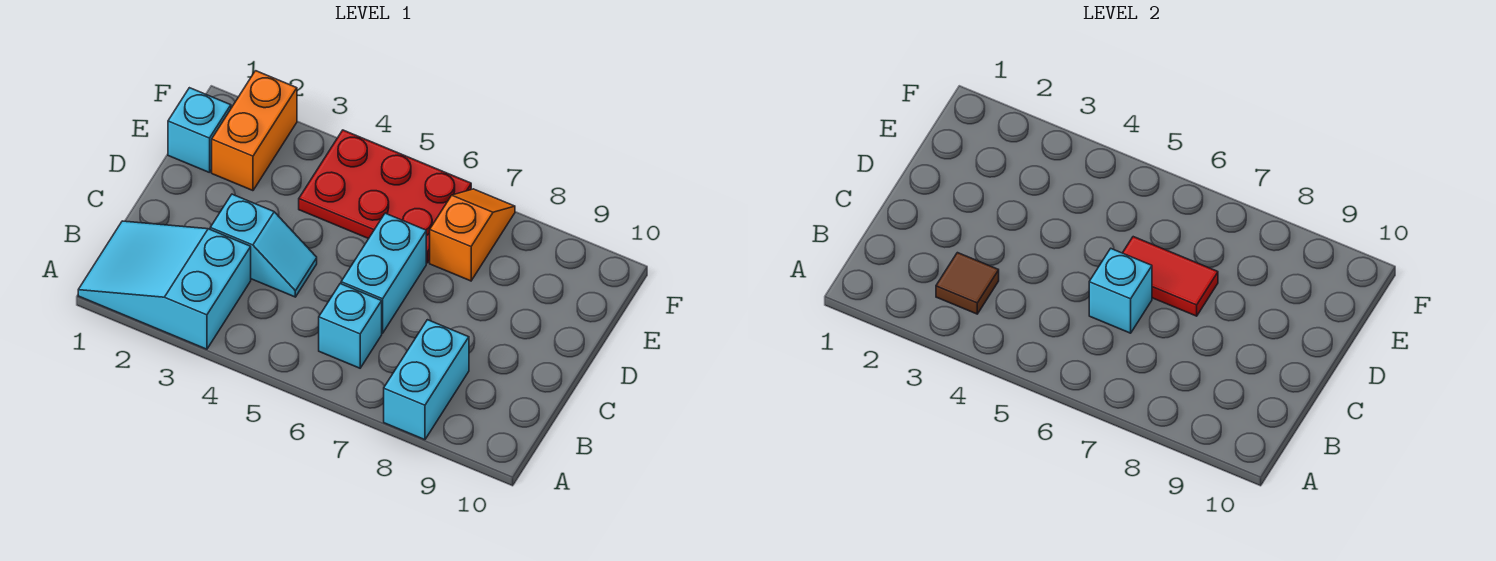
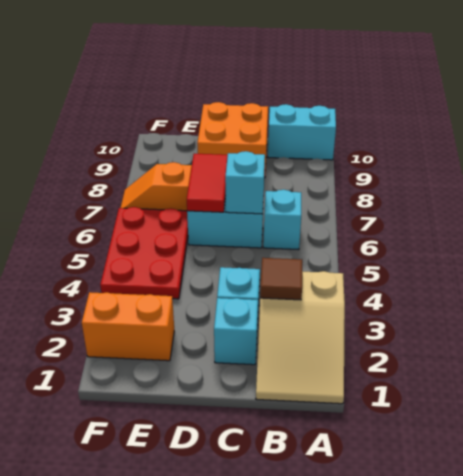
cyan slope A1:B3 level 1 top 3 -> tan slope A1:B3 level 1 top 3
cyan brick A8:B8 level 1 -> cyan brick A10:B10 level 1
none -> orange brick C9:D10 level 1
cyan brick E1 level 1 -> cyan brick C2 level 1

